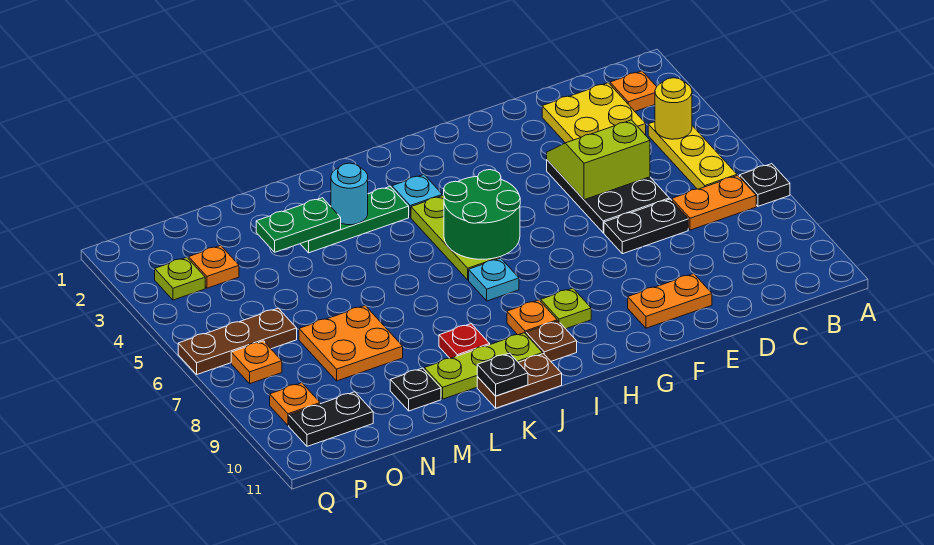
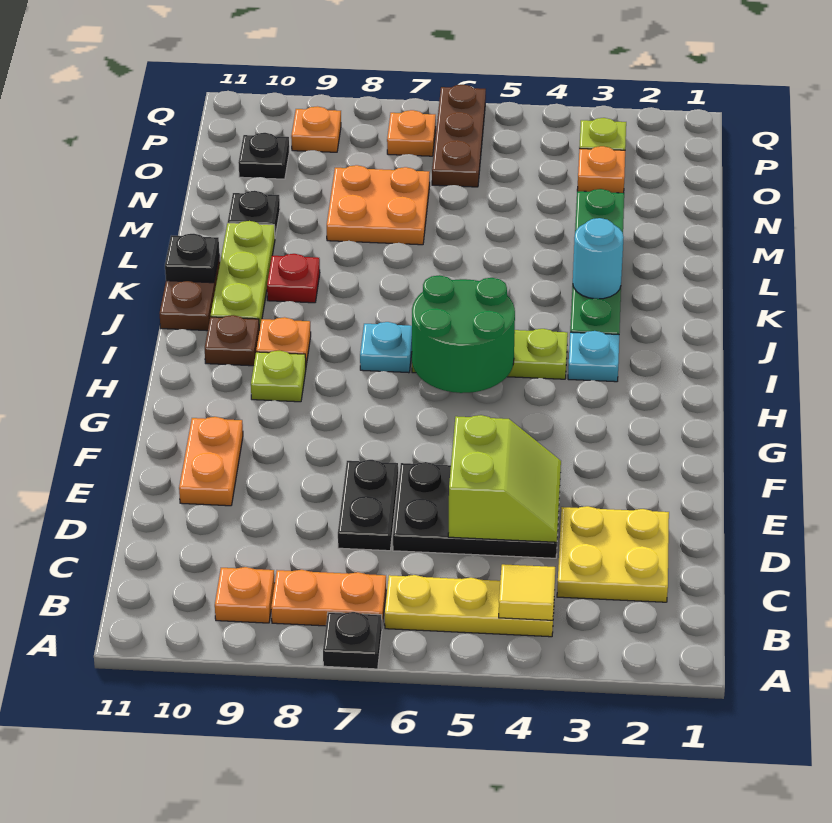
orange plate B2 level 1 -> orange plate B9 level 1
yellow round brick B4 level 2 -> yellow tile B4 level 2
orange plate B7:C7 level 1 -> orange plate B7:B8 level 1
black plate O10:P10 level 1 -> black plate O10 level 1

